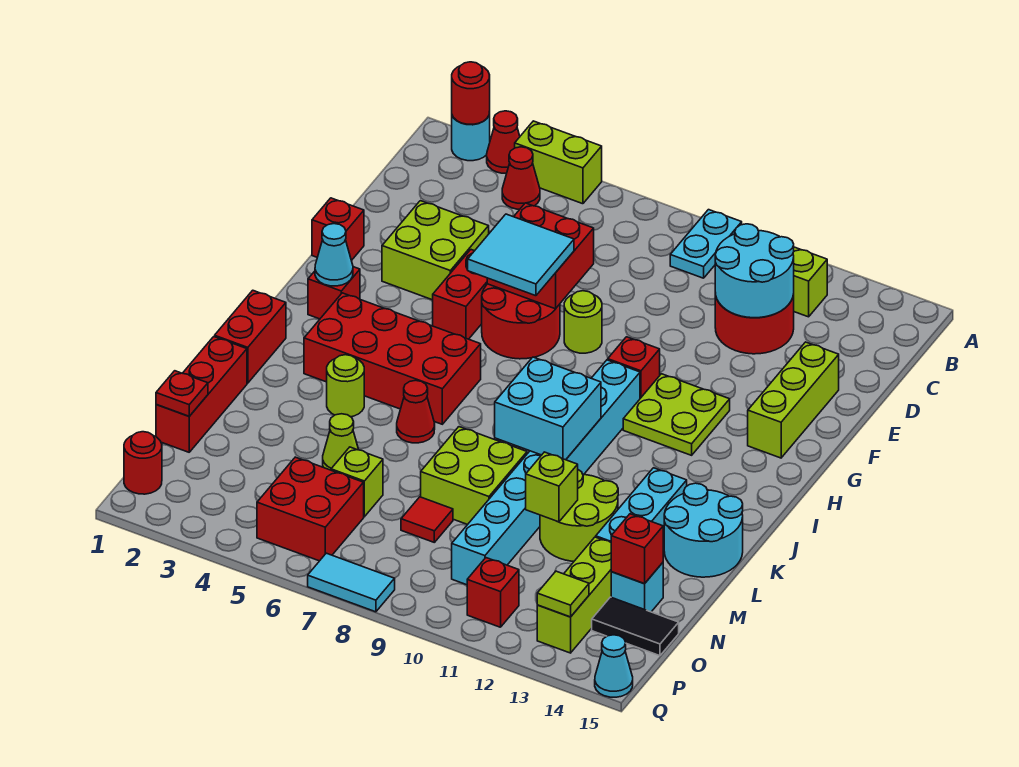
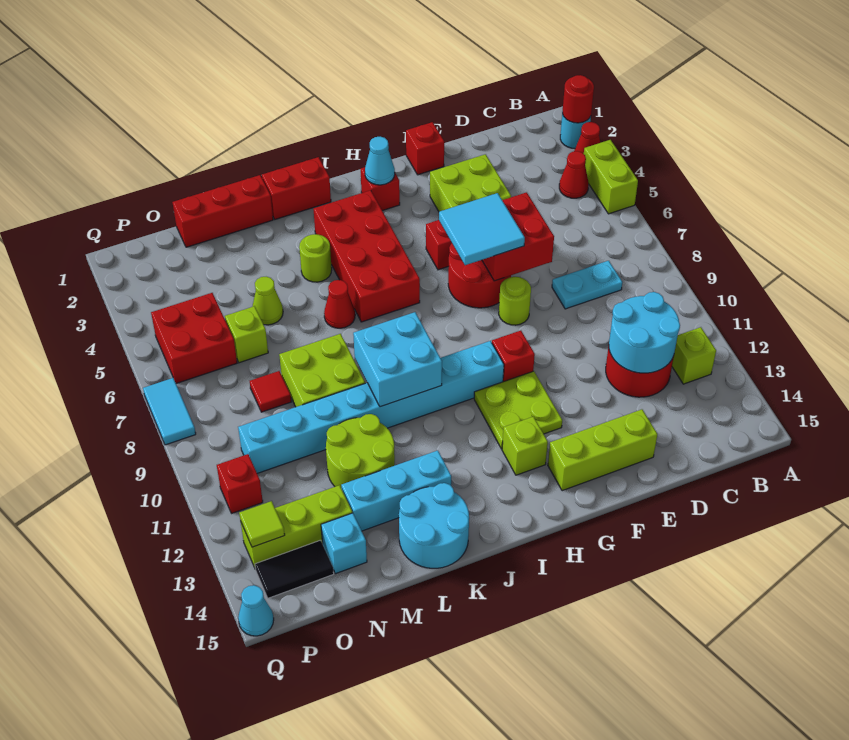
cyan plate A9:B9 level 1 -> cyan plate C8:D8 level 1
lime brick M11 level 2 -> lime brick H13 level 1
red plate N1 level 2 -> none
red brick N14 level 2 -> none
black tile O14:O15 level 1 -> black tile O14:P14 level 1
red round brick P1 level 1 -> none

